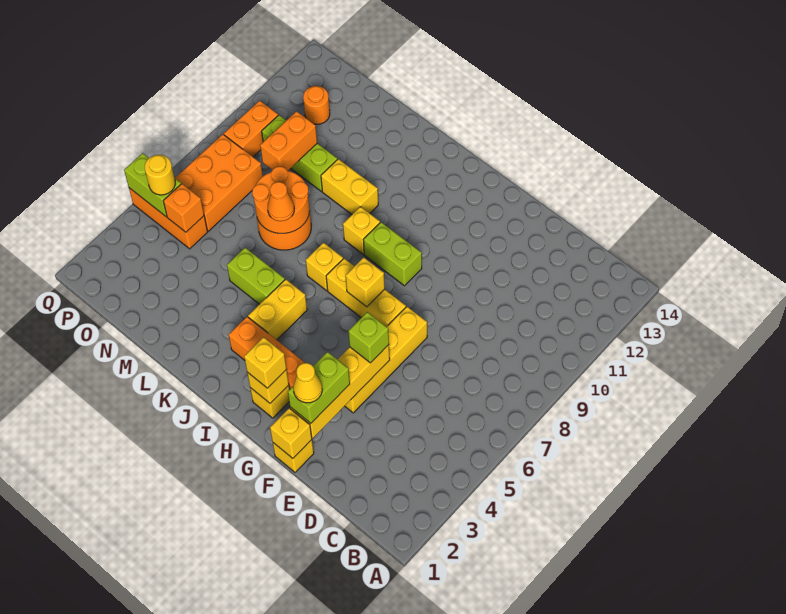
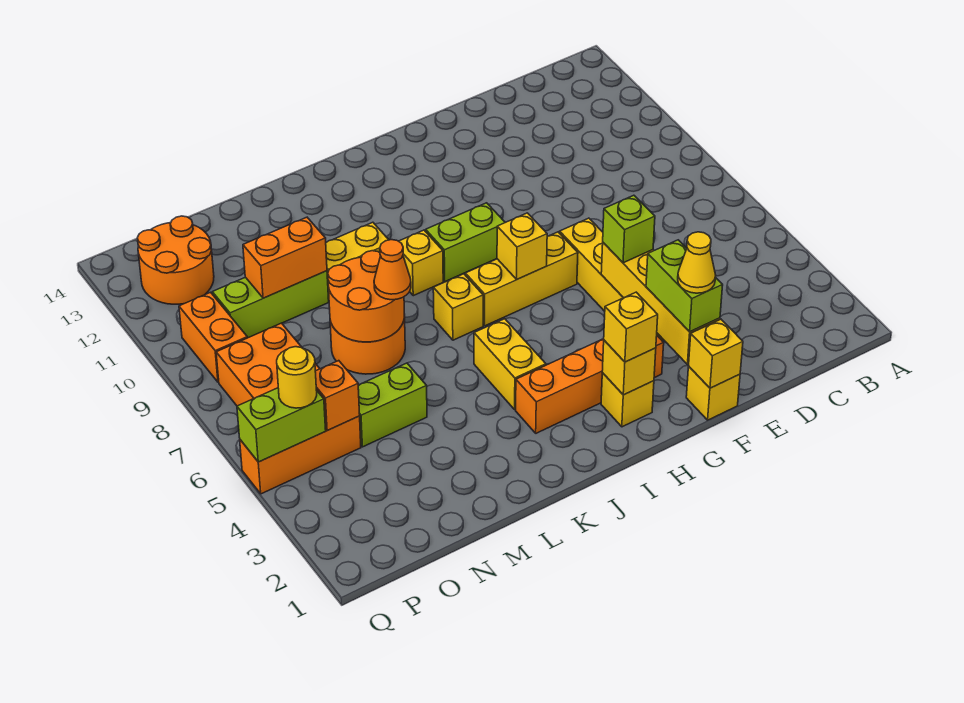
lime brick K5:L5 level 1 -> lime brick M5:N5 level 1
orange brick N9:N10 level 2 -> orange brick M10:N10 level 2
orange round brick O12 level 1 -> orange round brick O12:P13 level 1

